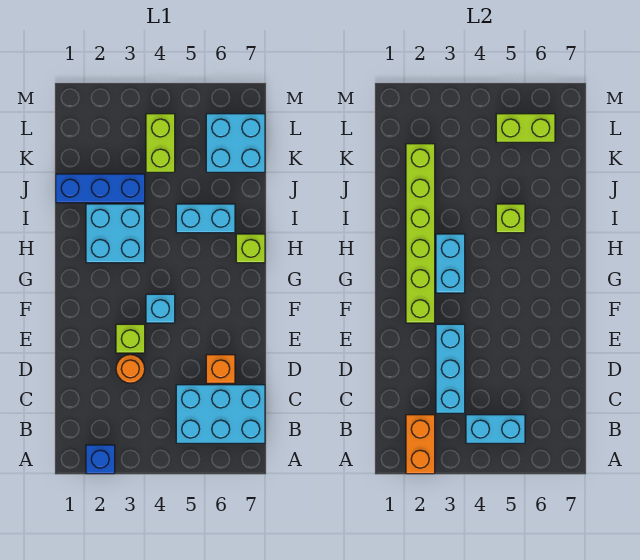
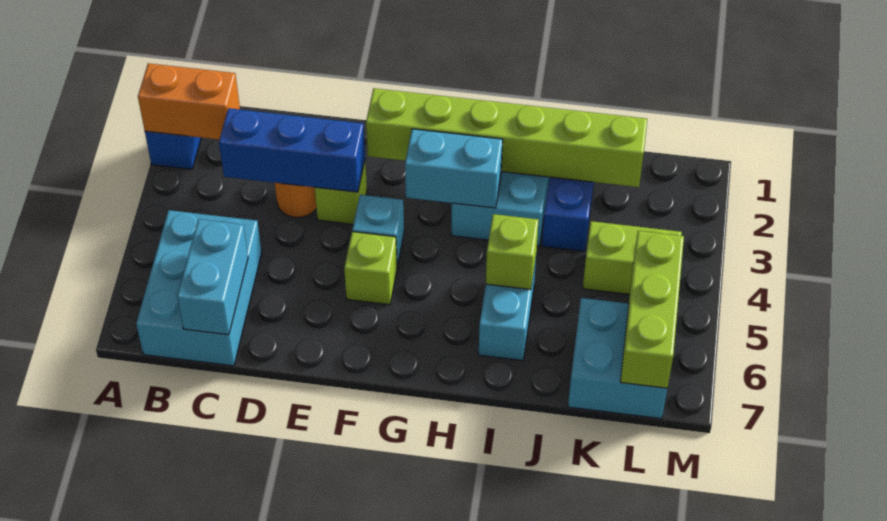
cyan brick B4:B5 level 2 -> cyan brick C6:C7 level 2
cyan brick C3:E3 level 2 -> blue brick C3:E3 level 2
orange brick D6 level 1 -> none
lime brick H7 level 1 -> lime brick F5 level 1
lime brick L5:L6 level 2 -> lime brick L5:L7 level 2

